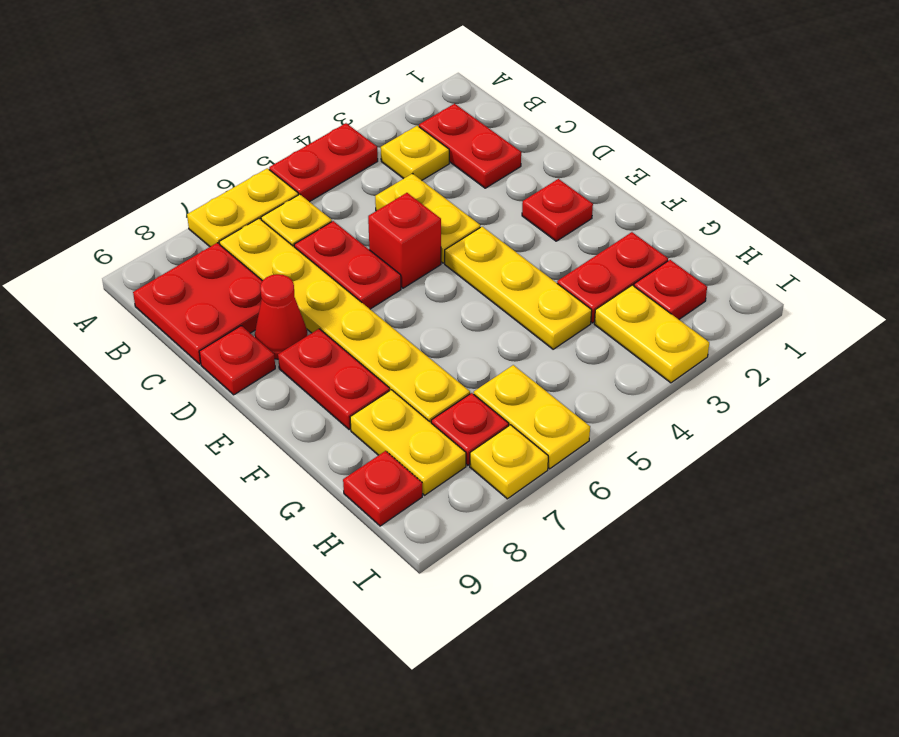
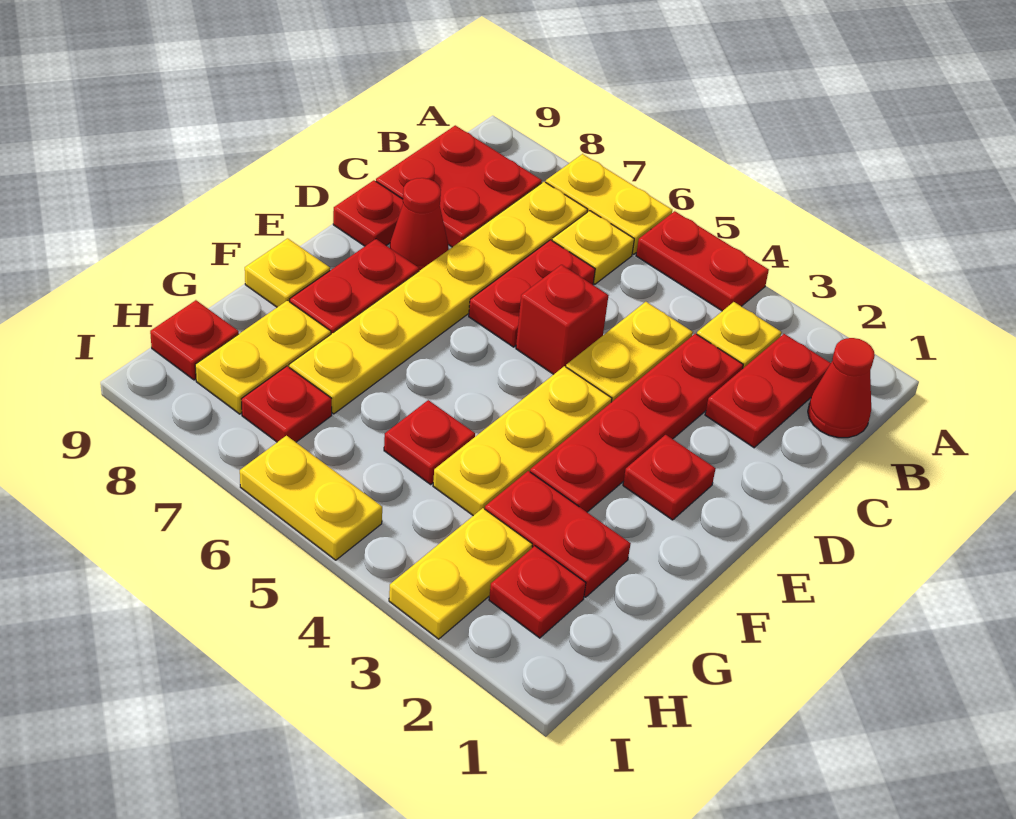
none -> red cone B1 level 1
none -> red plate C3:F3 level 1
none -> red plate G5 level 1
yellow plate H6:I6 level 1 -> yellow plate I5:I6 level 1
yellow plate I7 level 1 -> yellow plate F9 level 1

